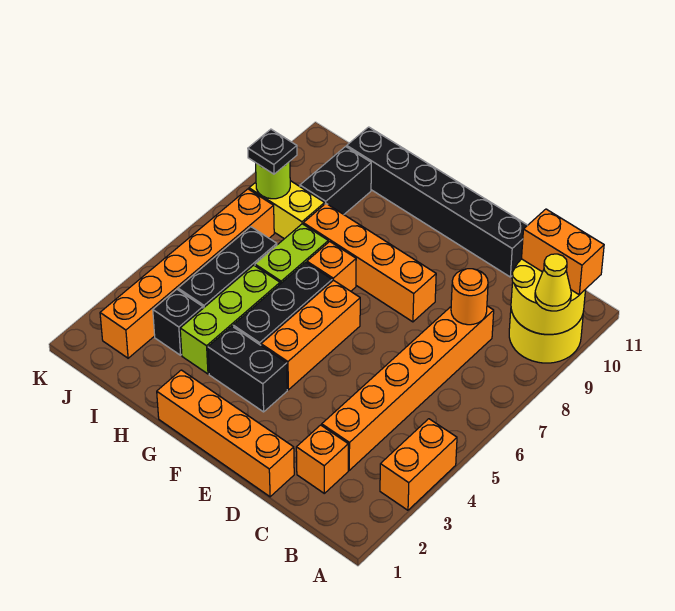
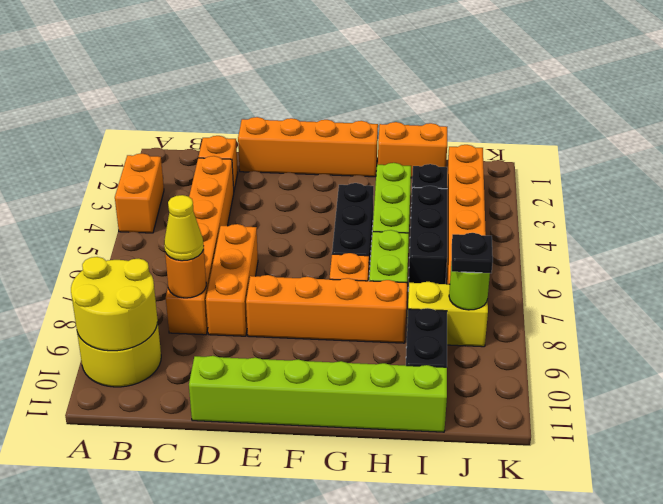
yellow cone A9 level 3 -> yellow cone C8 level 3
orange brick A10:B10 level 3 -> orange brick H1:I1 level 1
black brick D11:I11 level 1 -> lime brick D11:I11 level 1
black brick F3:G3 level 1 -> none
orange brick F4:F6 level 1 -> orange brick D6:D8 level 1

